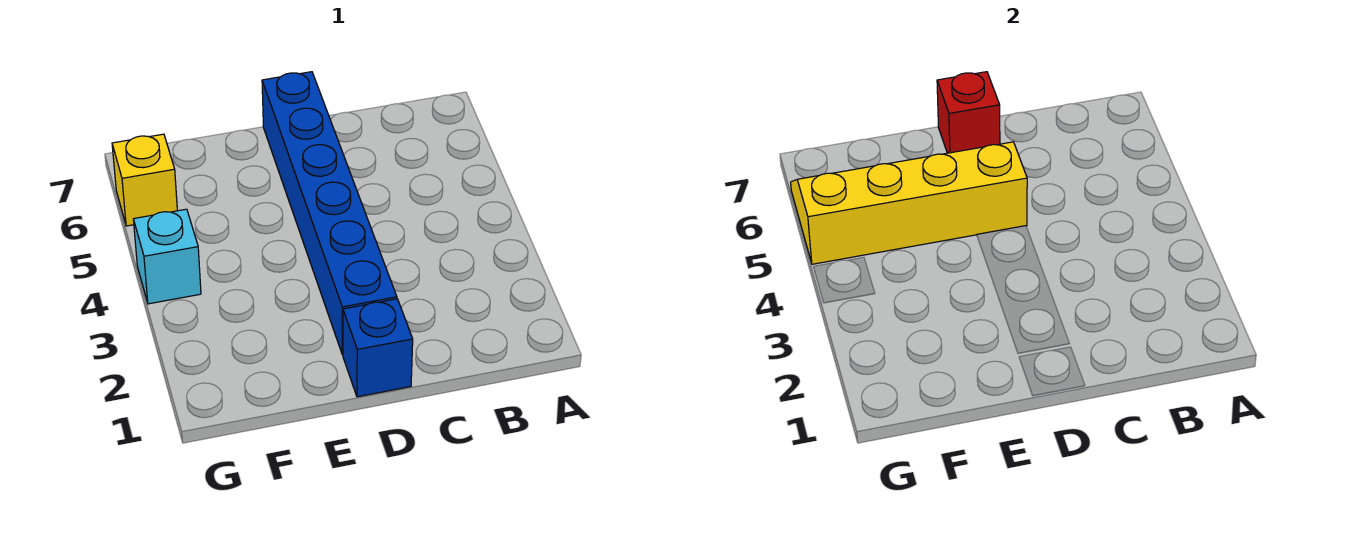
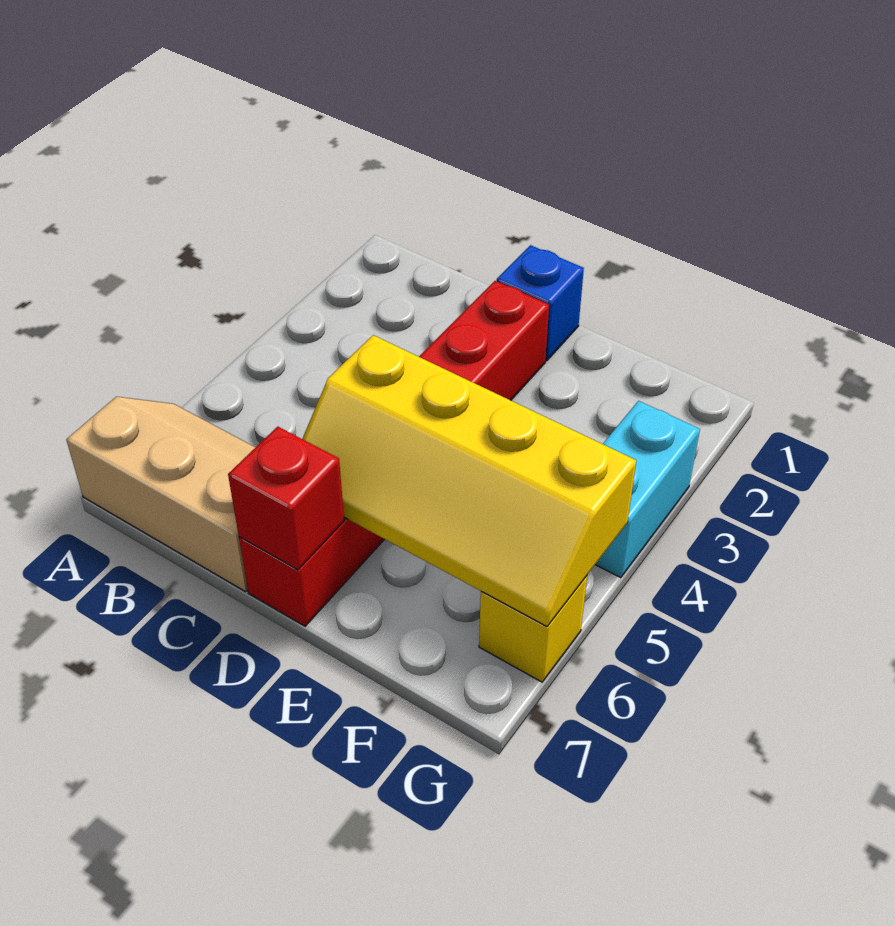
none -> tan slope A6:C7 level 1 top 7
blue brick D2:D7 level 1 -> red brick D2:D7 level 1
cyan brick G4 level 1 -> cyan brick G3:G4 level 1

